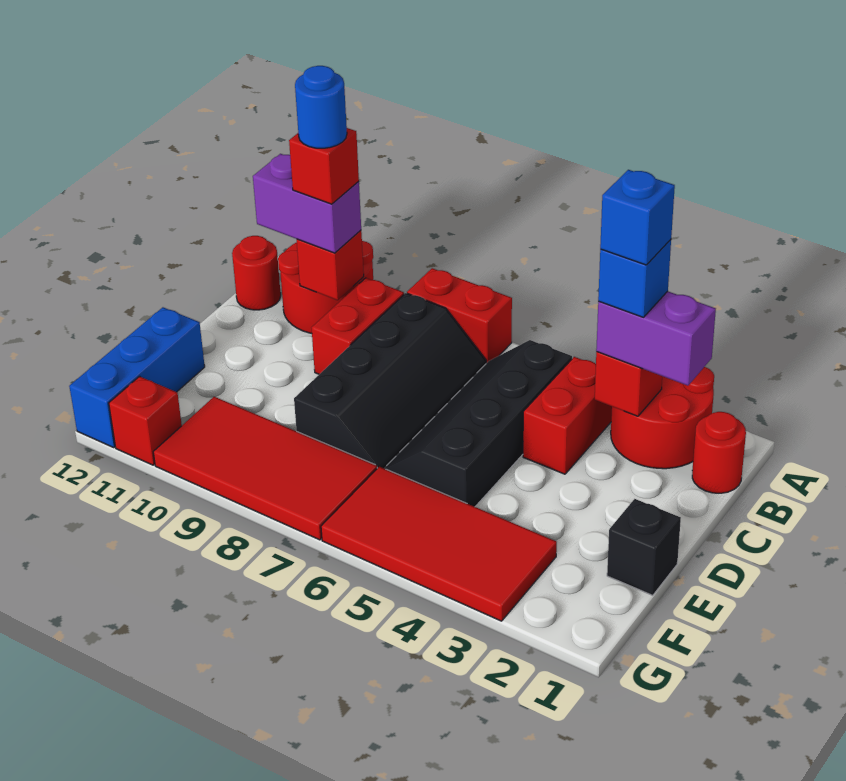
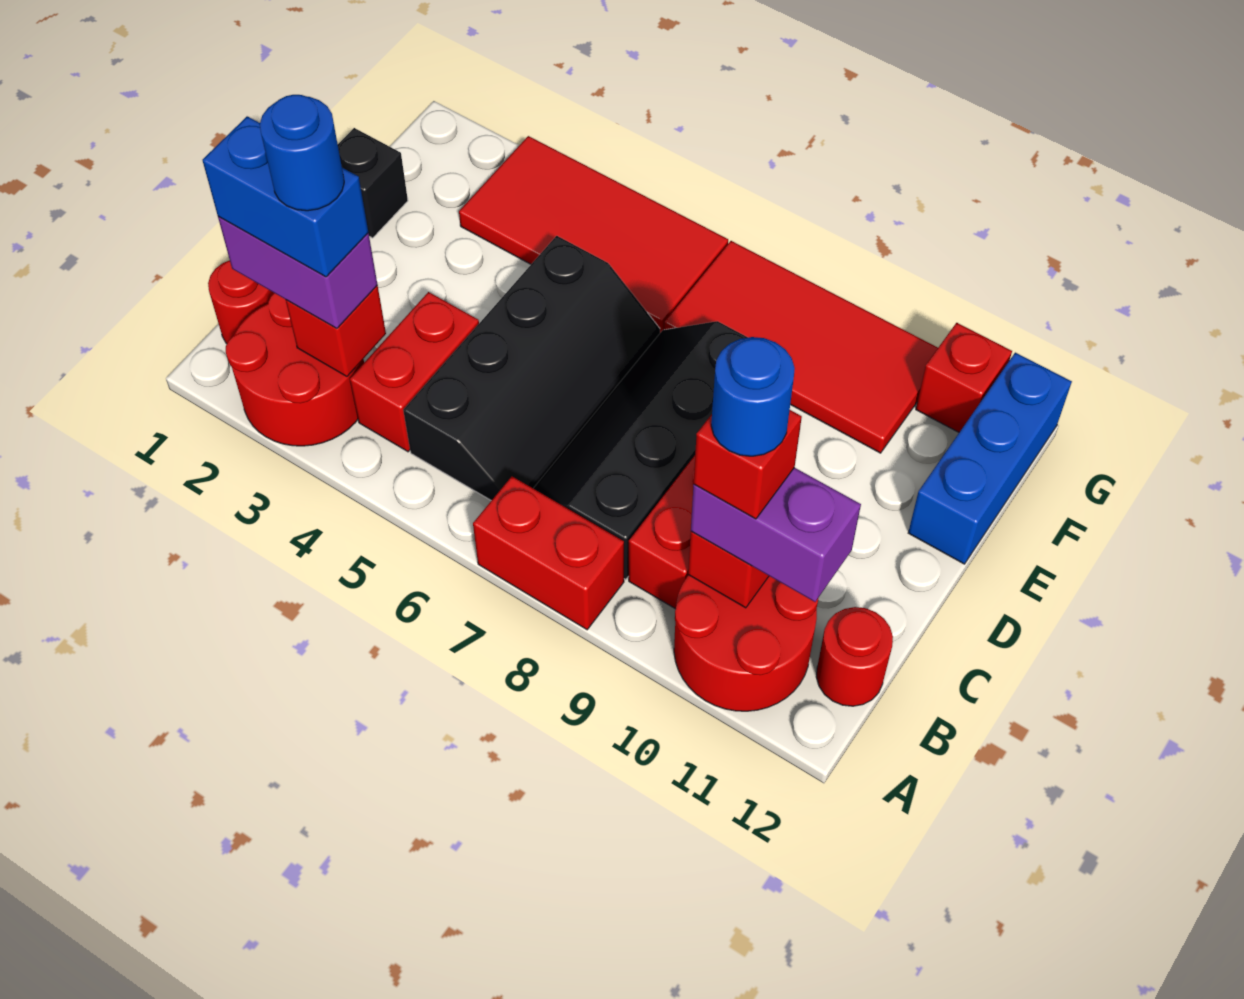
blue brick B3 level 4 -> blue brick B2:B3 level 4
blue brick B3 level 5 -> blue round brick B3 level 5

